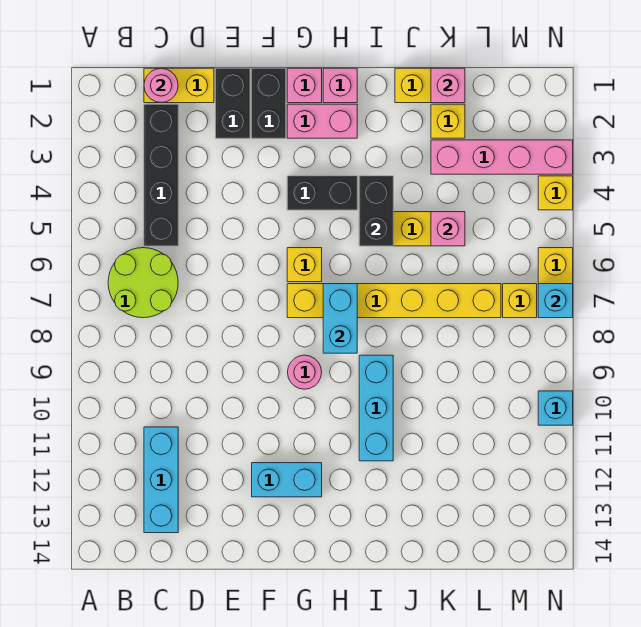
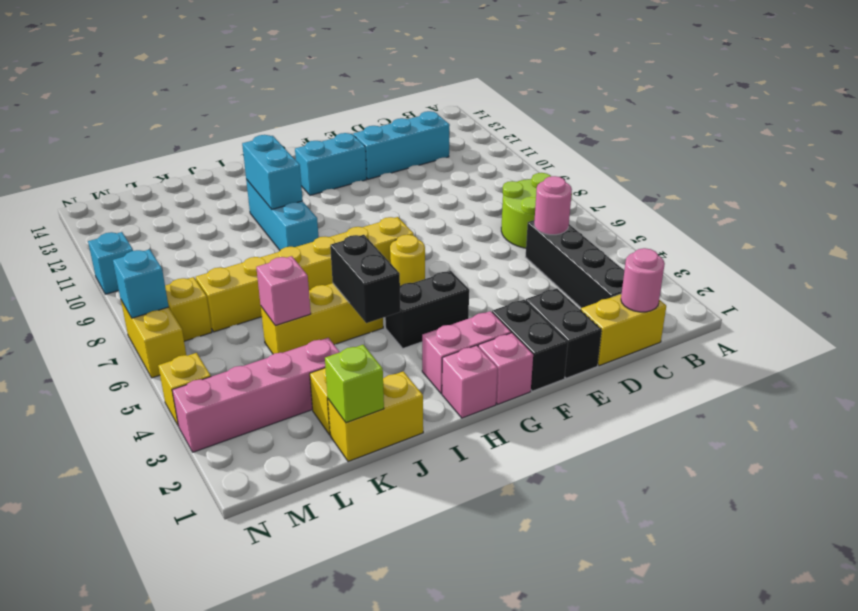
cyan brick C11:C13 level 1 -> cyan brick C12:E12 level 1
yellow brick G6 level 1 -> yellow round brick G6 level 1
pink round brick G9 level 1 -> pink round brick C5 level 2
cyan brick H7:H8 level 2 -> cyan brick I10:I11 level 2
pink brick K1 level 2 -> lime brick K1 level 2

